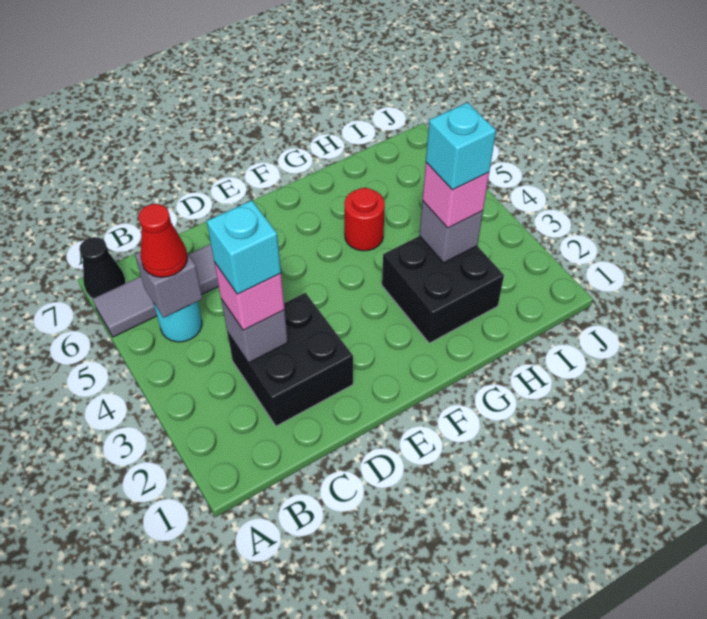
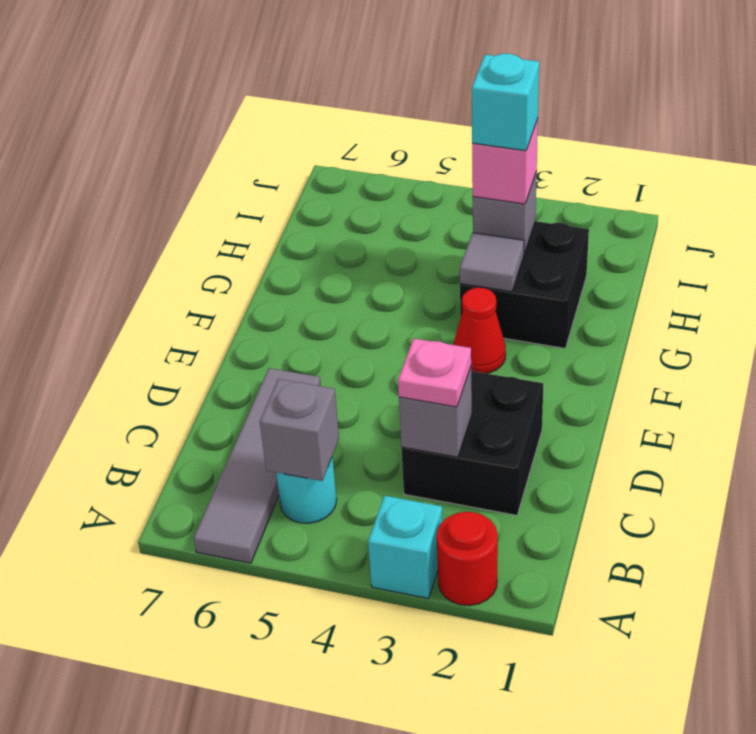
black cone A7 level 1 -> none
red cone B5 level 3 -> red cone F3 level 1
pink brick C3 level 3 -> pink plate C3 level 3
cyan brick C3 level 4 -> cyan brick A3 level 1
none -> grey tile G3 level 2
red round brick G5 level 1 -> red round brick A2 level 1

